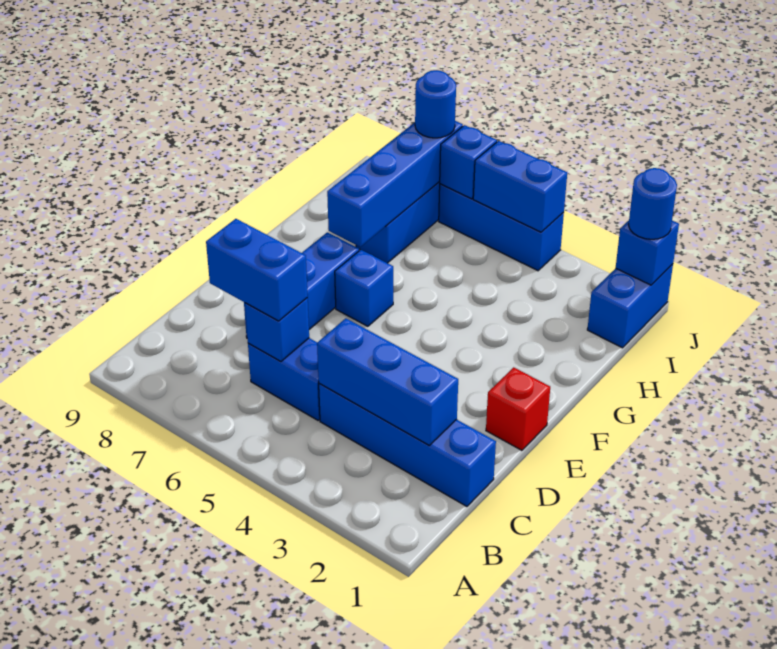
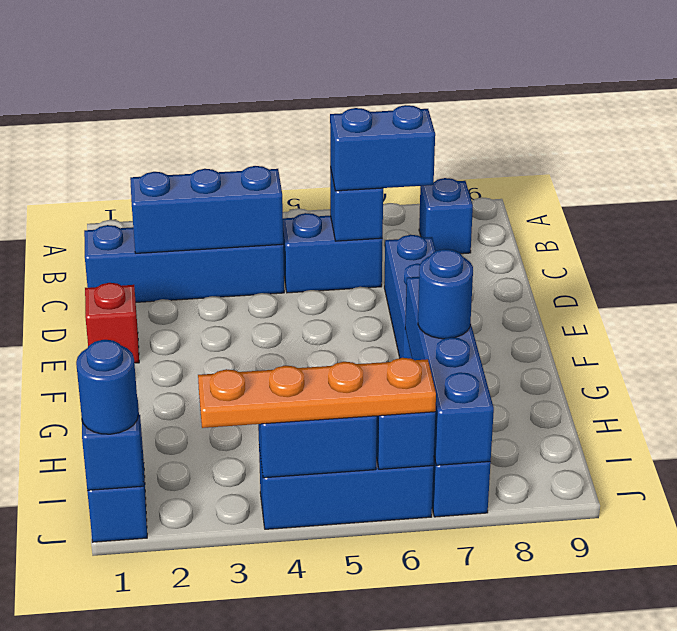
blue brick F6 level 1 -> blue brick B8 level 1
none -> orange plate J3:J6 level 3
blue round brick J7 level 3 -> blue round brick H7 level 3

